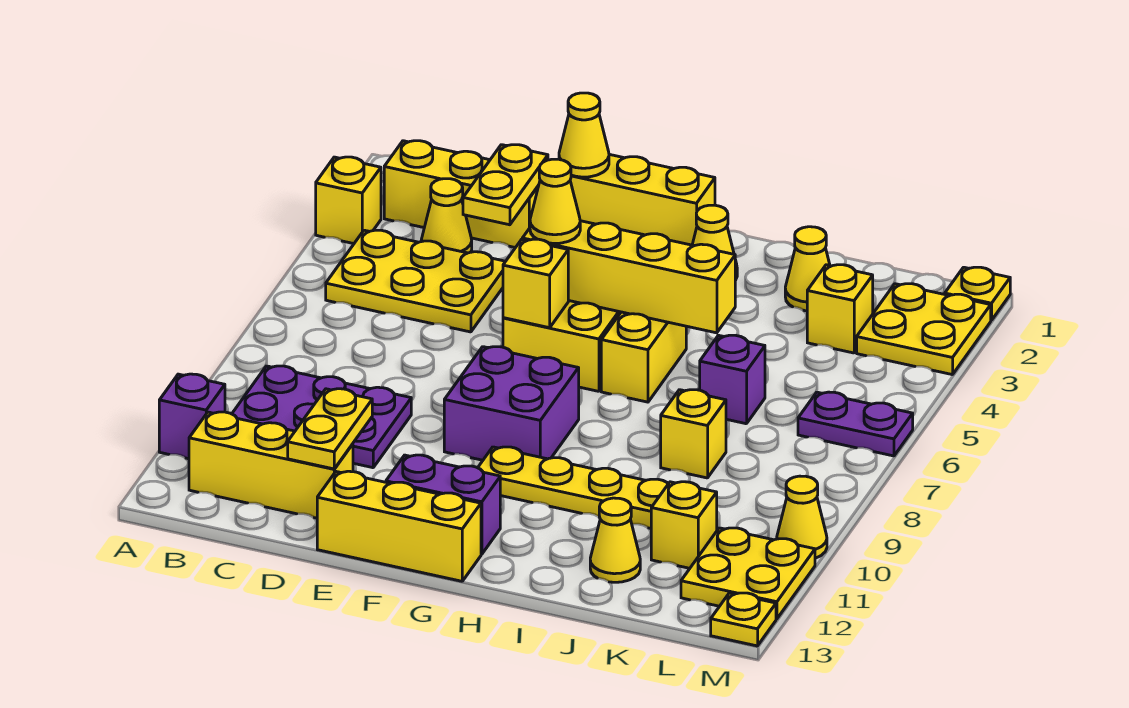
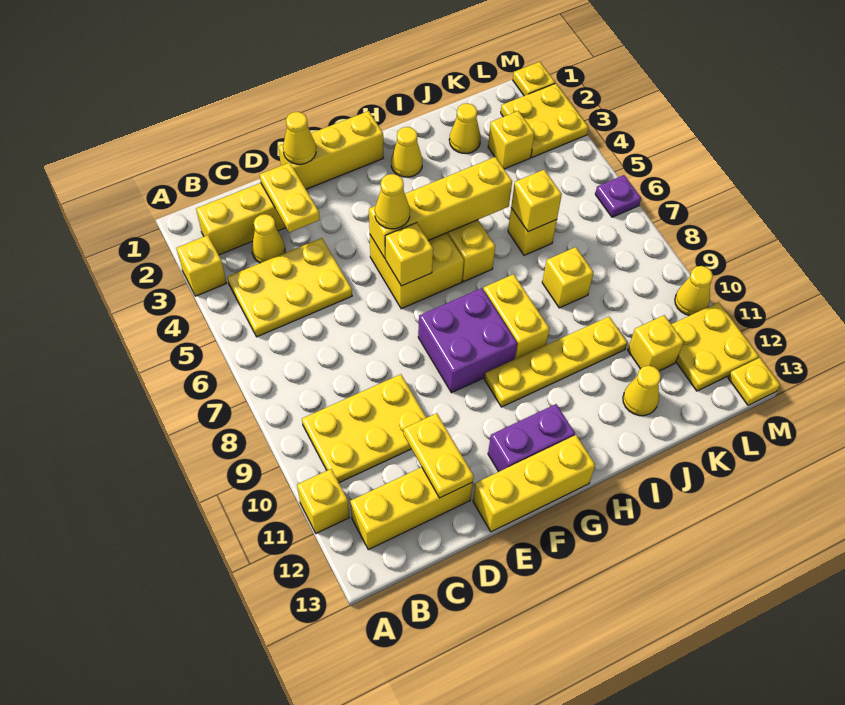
purple brick A11 level 1 -> yellow brick A11 level 1
purple plate B9:D10 level 1 -> yellow plate B9:D10 level 1
none -> yellow brick H8:H9 level 1
purple brick J6 level 1 -> yellow brick J6 level 1
none -> yellow brick J6 level 2
purple plate L6:M6 level 1 -> purple plate M6 level 1

